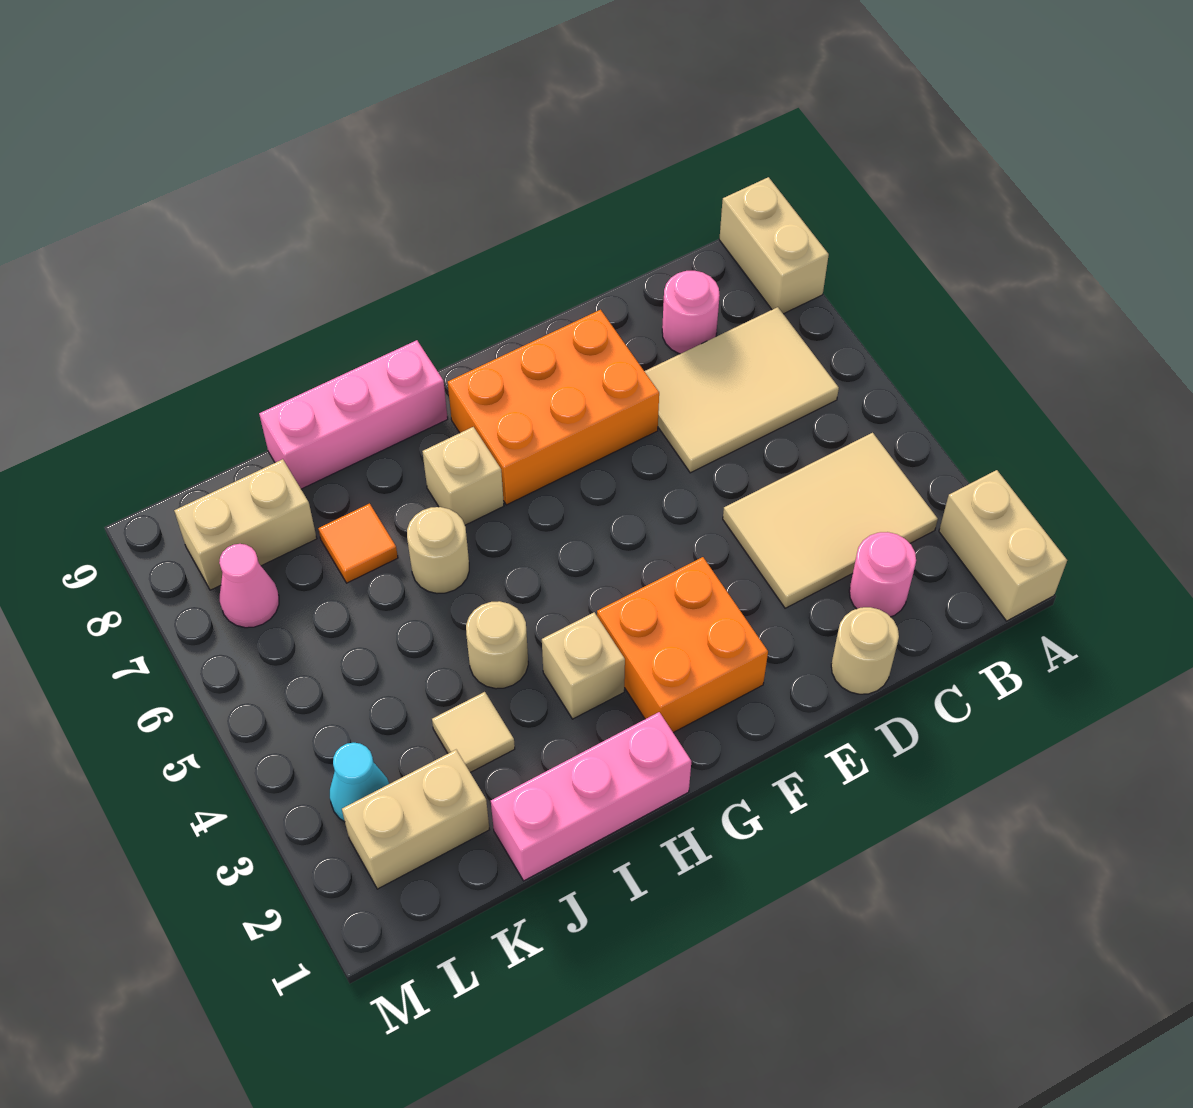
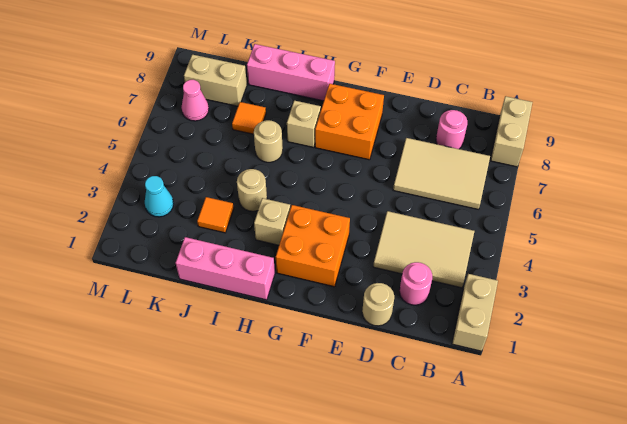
orange brick E7:G8 level 1 -> orange brick F7:G8 level 1
tan tile J3 level 1 -> orange tile J3 level 1
tan brick K2:L2 level 1 -> none

